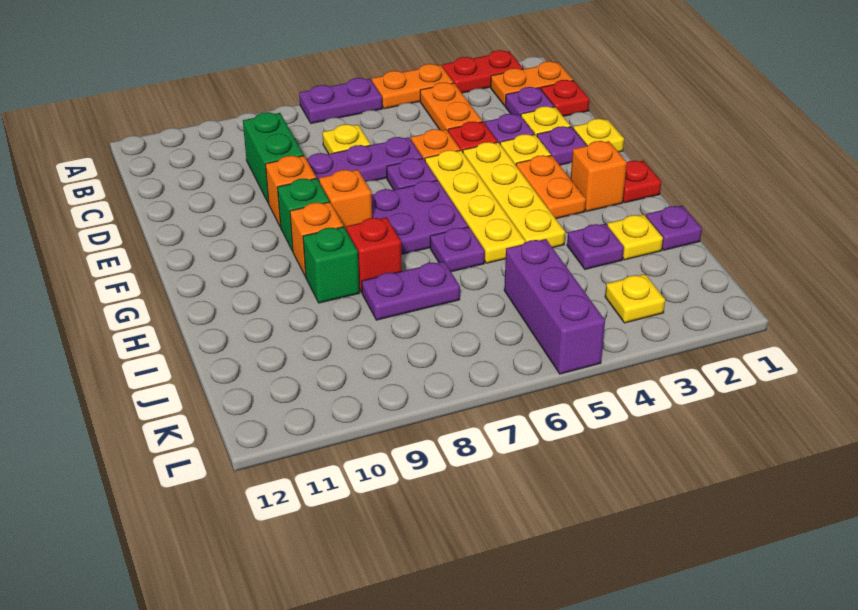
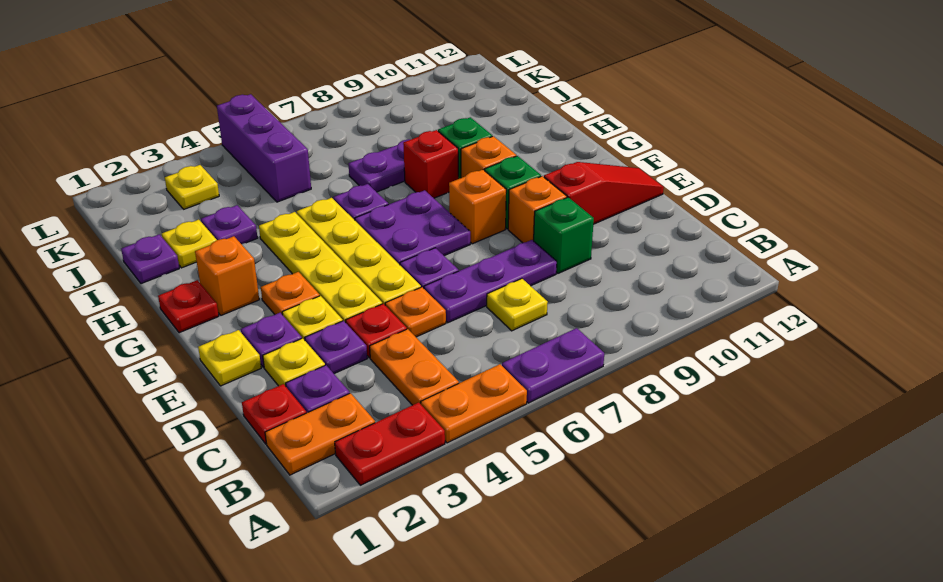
green brick C9:D9 level 1 -> green brick D9 level 1
none -> red slope E10:E12 level 1 top 10
orange plate F3:G3 level 1 -> orange plate F3 level 1

